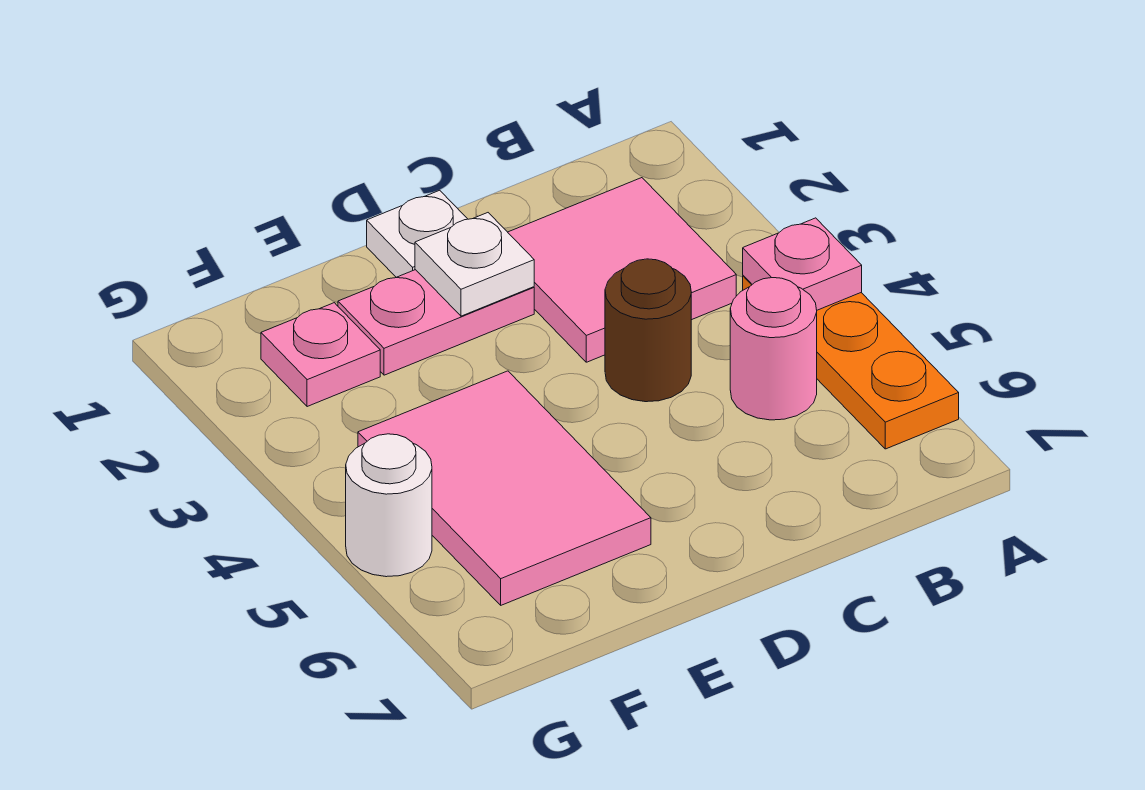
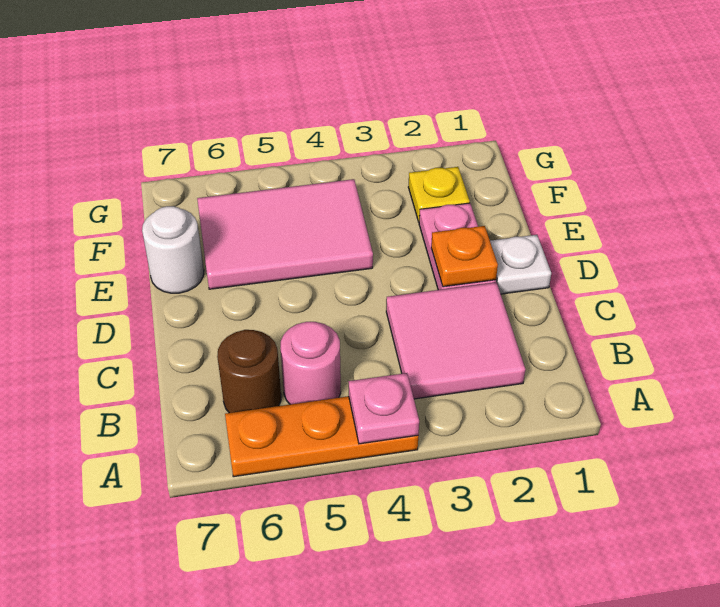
brown round brick C4 level 1 -> brown round brick B6 level 1
white plate D2 level 2 -> orange plate D2 level 2
pink plate F2 level 1 -> yellow plate F2 level 1
white round brick G5 level 1 -> white round brick E7 level 1

